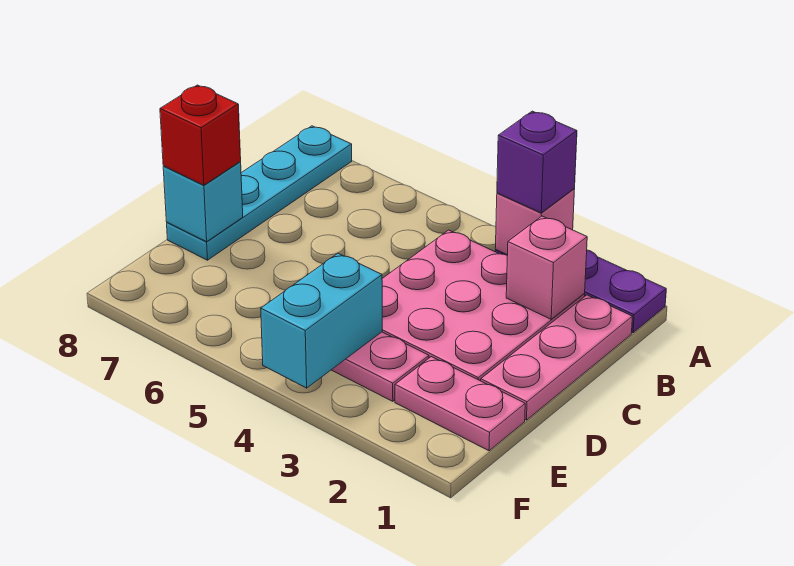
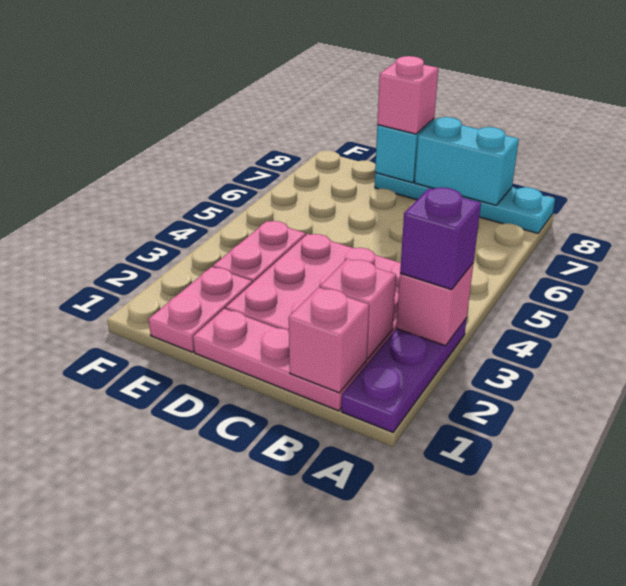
none -> pink brick B1 level 2
red brick D8 level 3 -> pink brick D8 level 3
cyan brick E4:F4 level 2 -> cyan brick B8:C8 level 2

